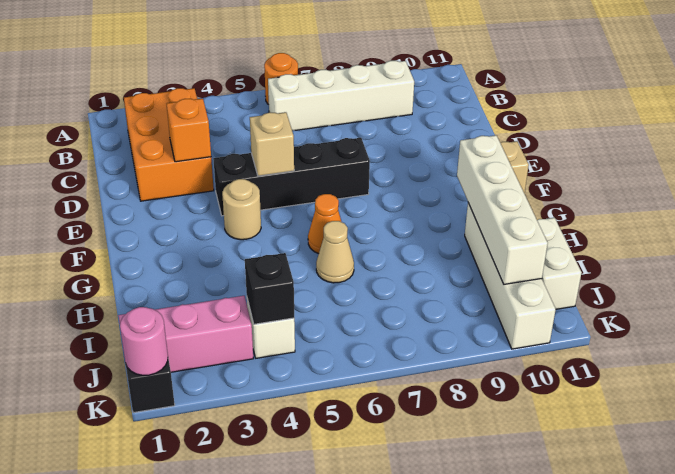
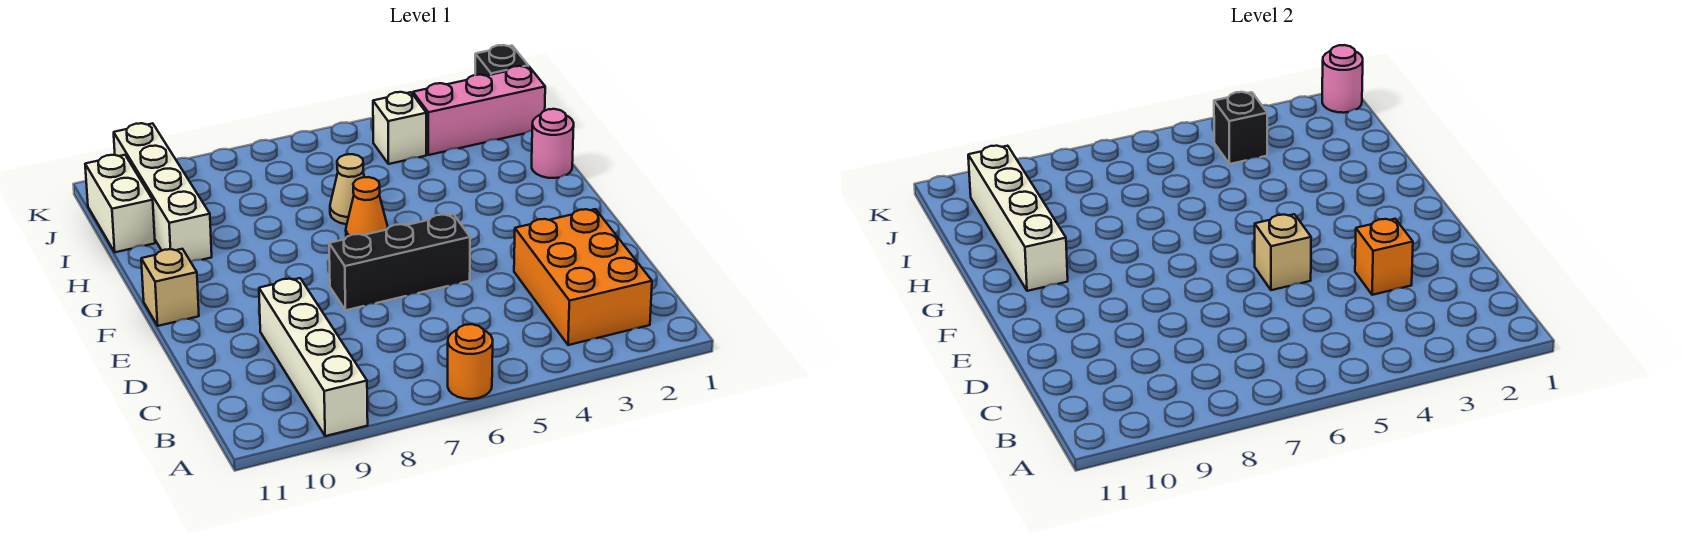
white brick B6:B9 level 1 -> white brick A9:D9 level 1
black brick E4:E7 level 1 -> black brick E5:E7 level 1
tan round brick F4 level 1 -> none
none -> pink round brick H1 level 1

